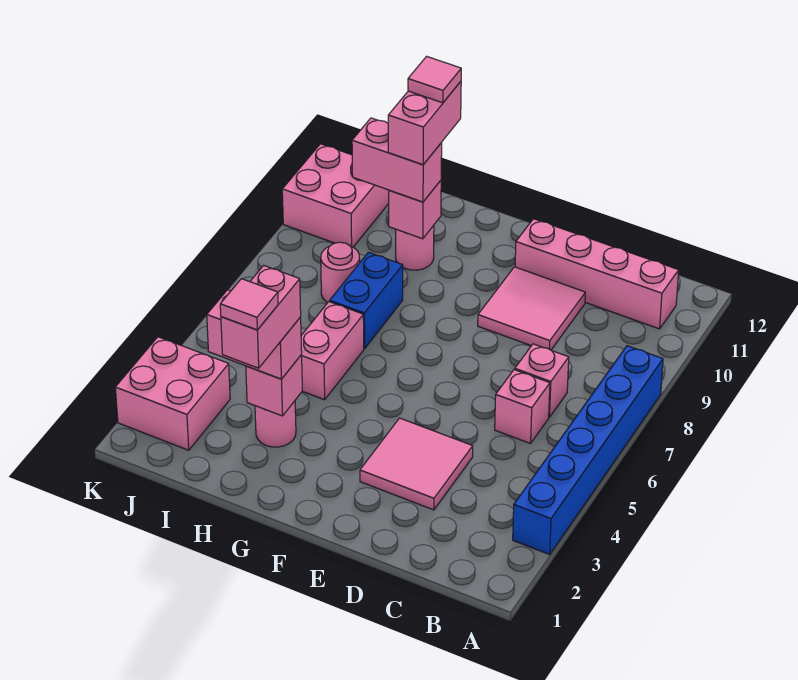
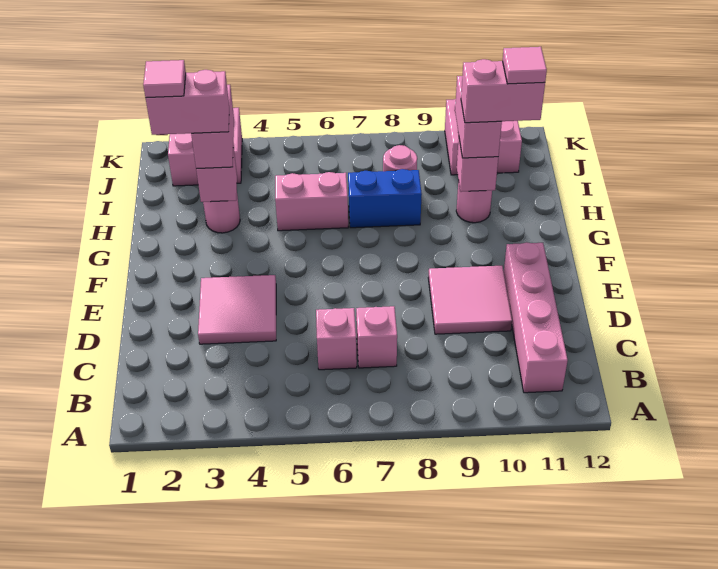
blue brick A3:A8 level 1 -> none

